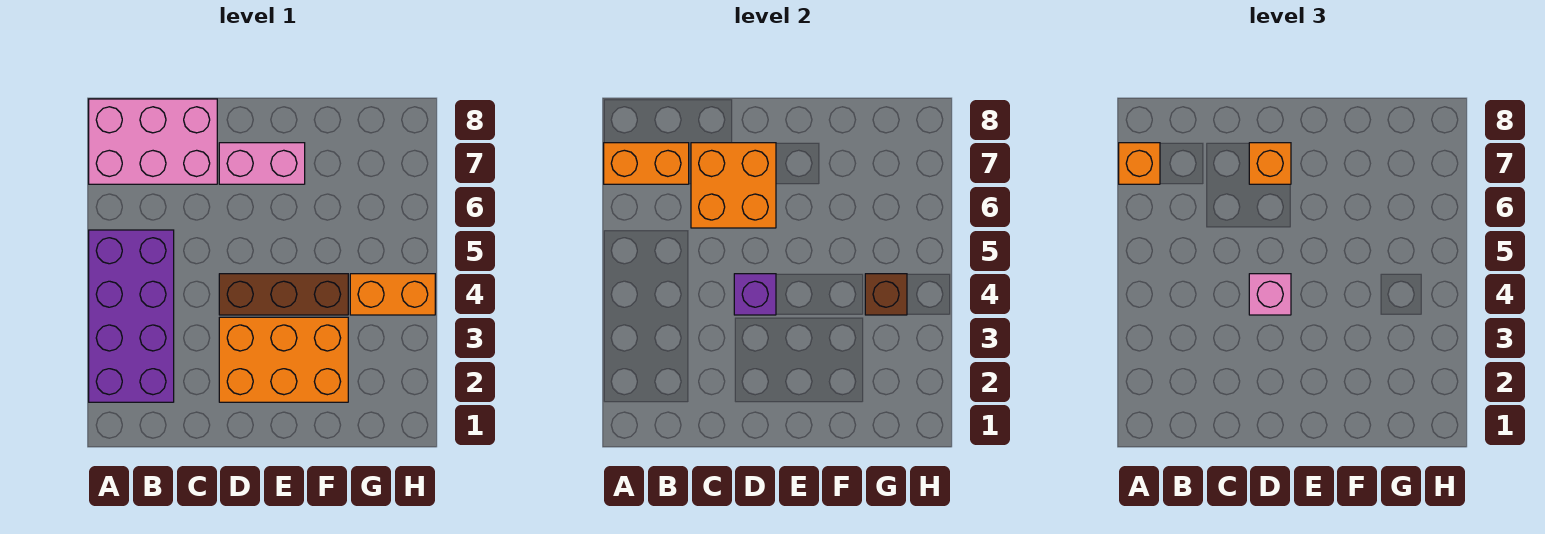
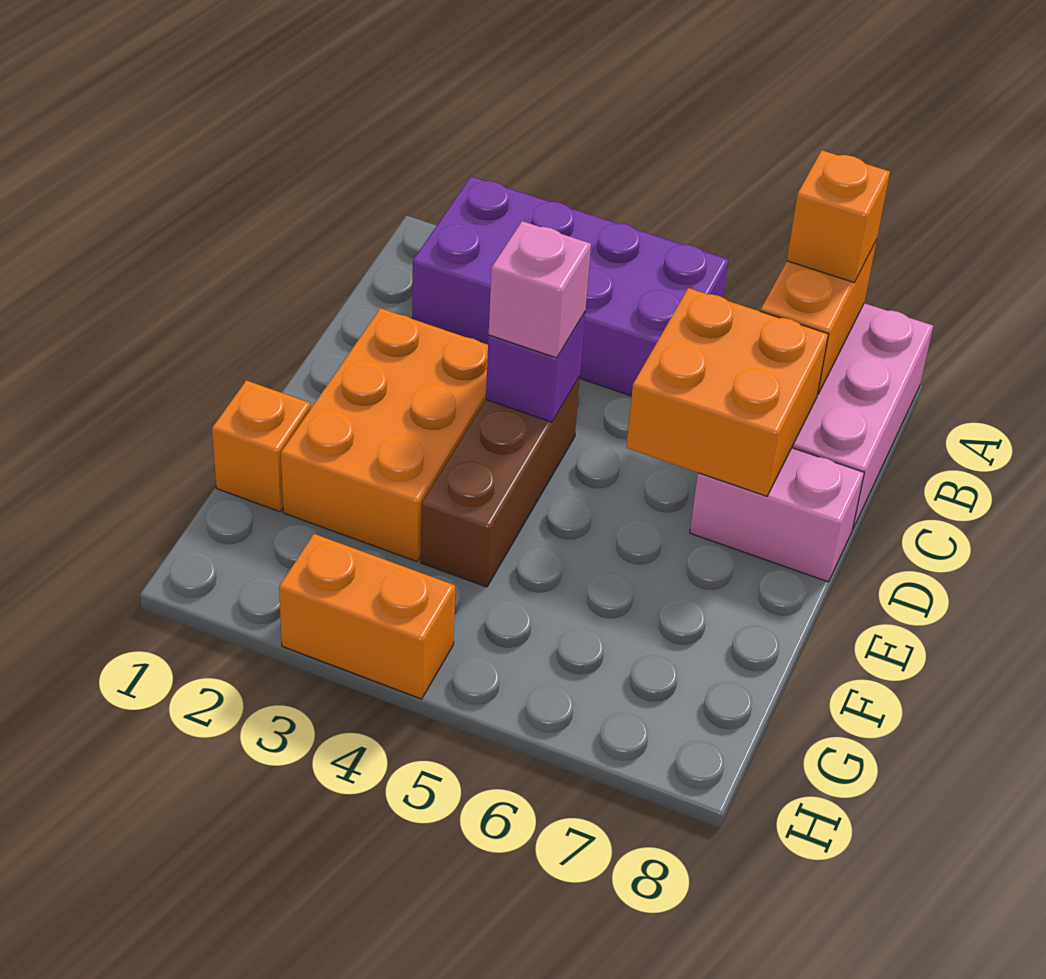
pink brick D7:E7 level 1 -> pink brick D7:D8 level 1
orange brick D7 level 3 -> orange brick F1 level 1
orange brick G4:H4 level 1 -> orange brick H3:H4 level 1
brown brick G4 level 2 -> none

